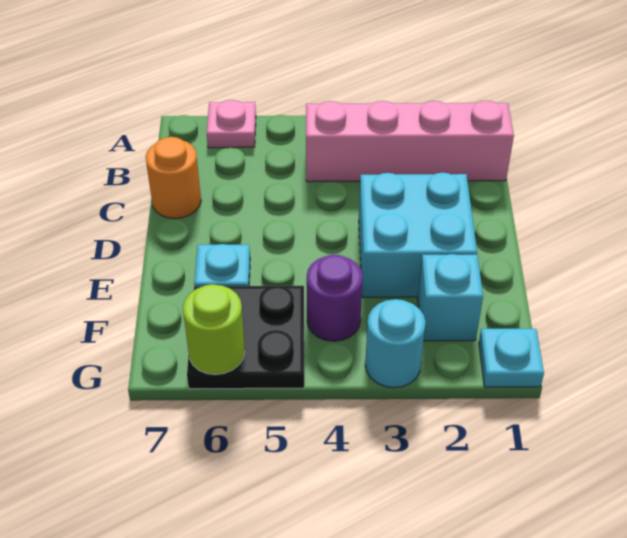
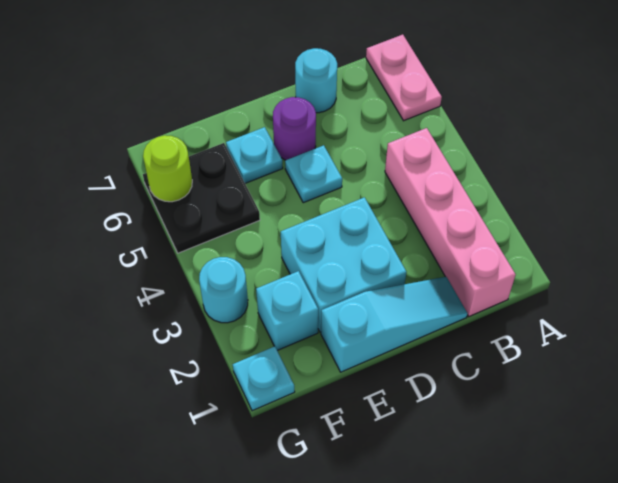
pink plate A6 level 1 -> pink plate A6:A7 level 1
none -> cyan slope C1:E1 level 1 top E
orange round brick C7 level 1 -> cyan round brick C7 level 1
none -> cyan plate D5 level 1
purple round brick F4 level 1 -> purple round brick D6 level 1

